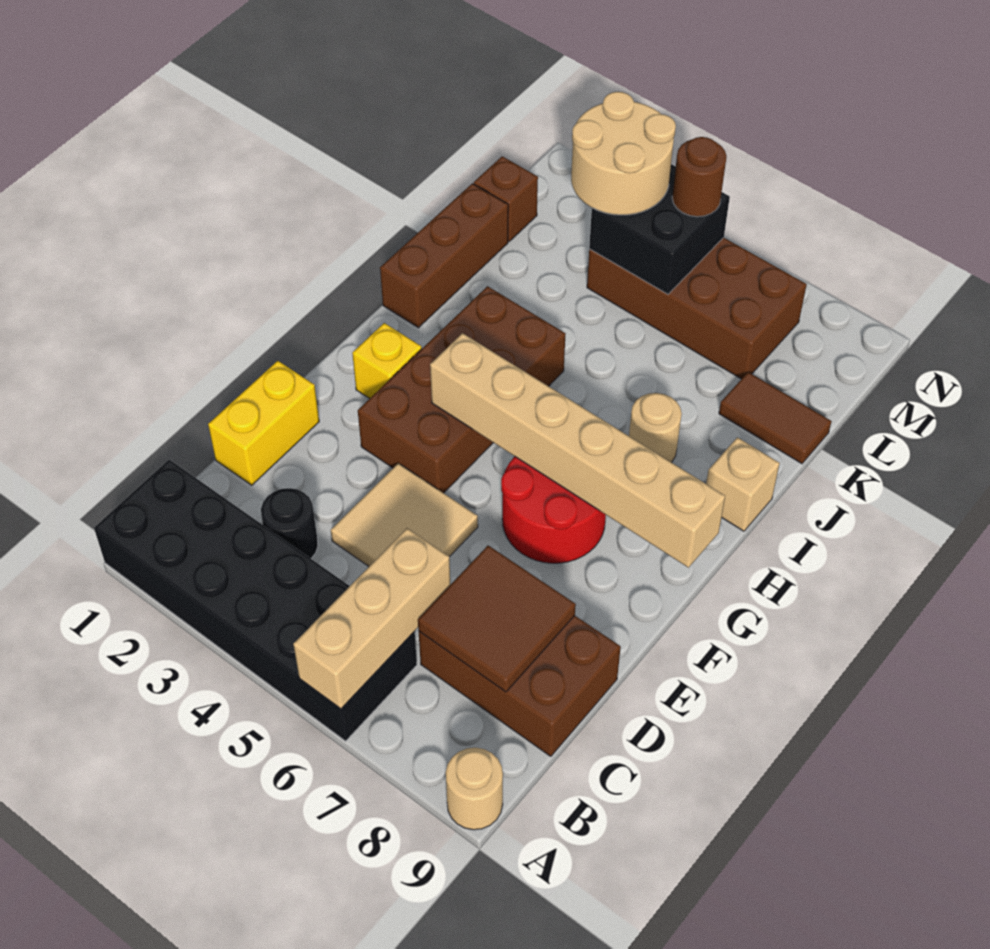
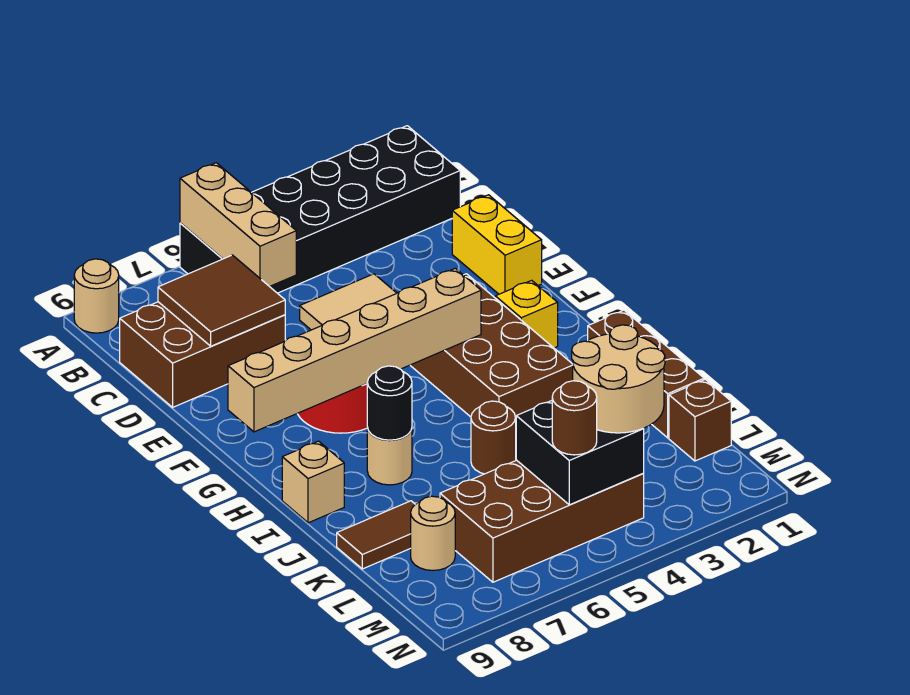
black round brick C3 level 1 -> black round brick I7 level 2
none -> brown round brick J5 level 1
none -> tan round brick L8 level 1

